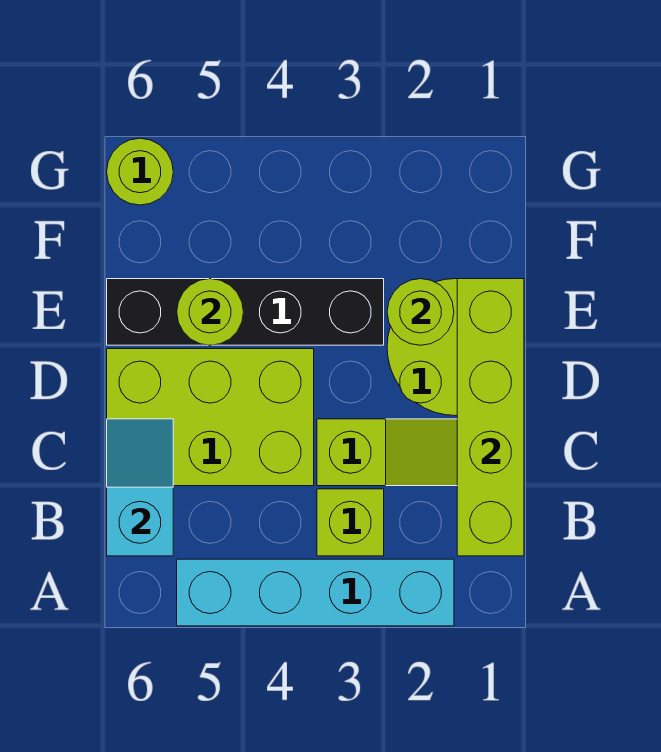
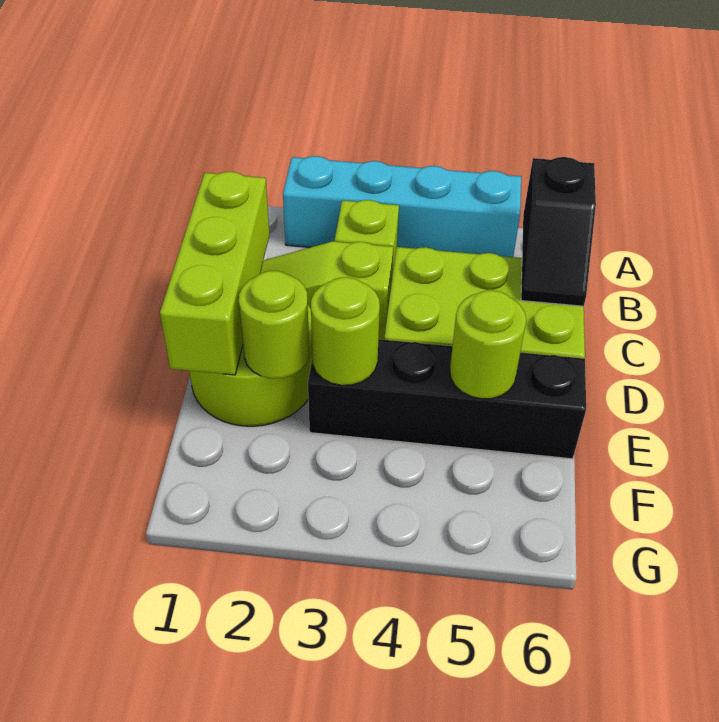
lime brick B1:E1 level 2 -> lime brick C1:E1 level 2
cyan slope B6:C6 level 2 top B -> black slope B6:C6 level 2 top B
lime round brick G6 level 1 -> lime round brick E3 level 2

